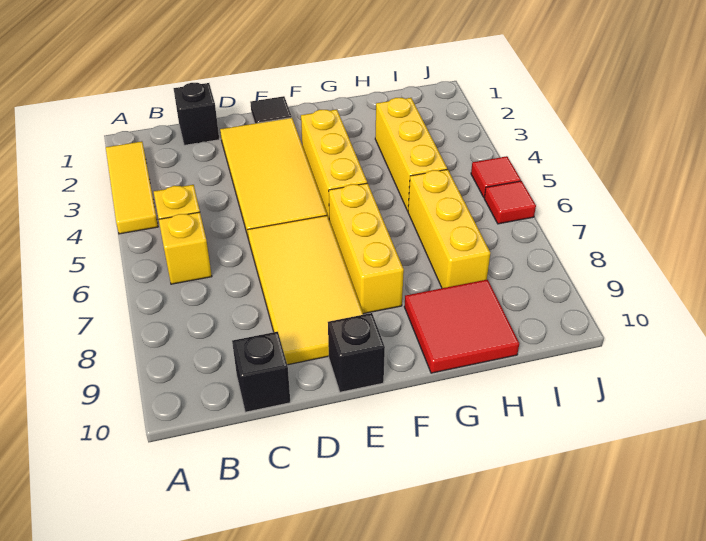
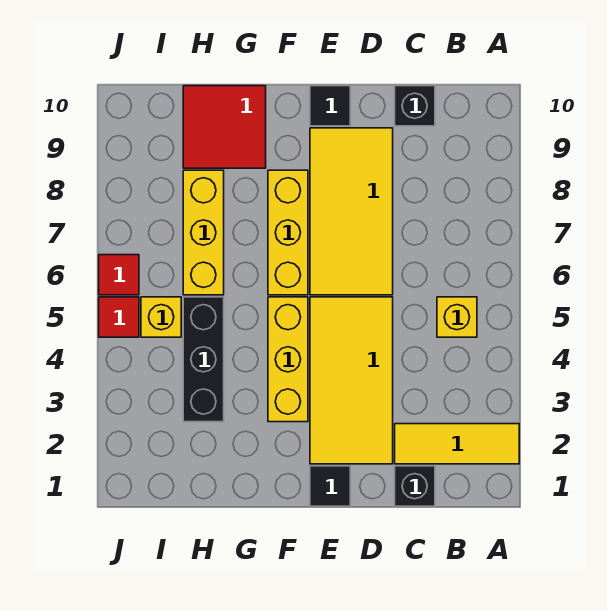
yellow tile A2:A4 level 1 -> yellow tile A2:C2 level 1
yellow brick B6 level 1 -> yellow brick I5 level 1
black brick E10 level 1 -> black tile E10 level 1
yellow brick H3:H5 level 1 -> black brick H3:H5 level 1

